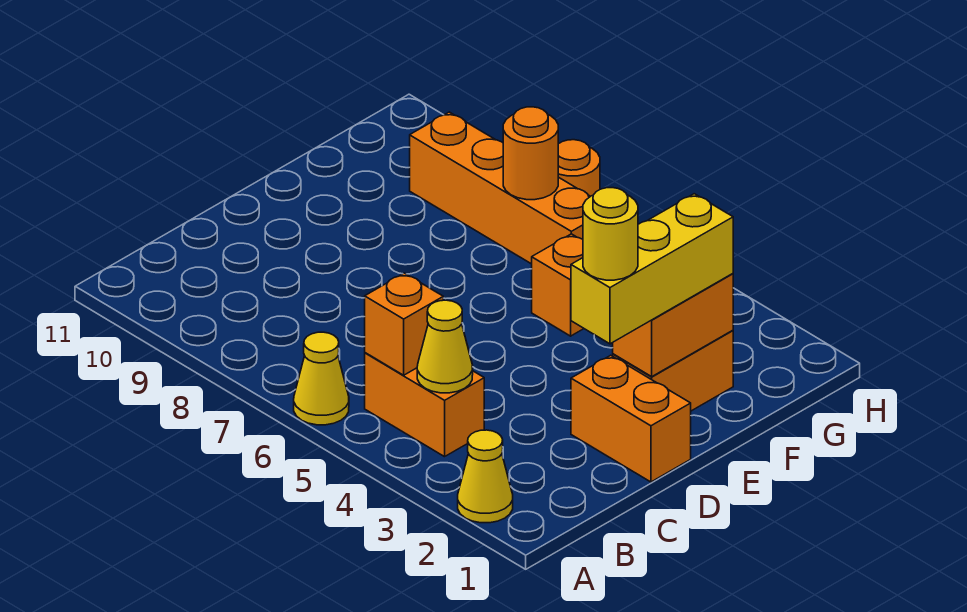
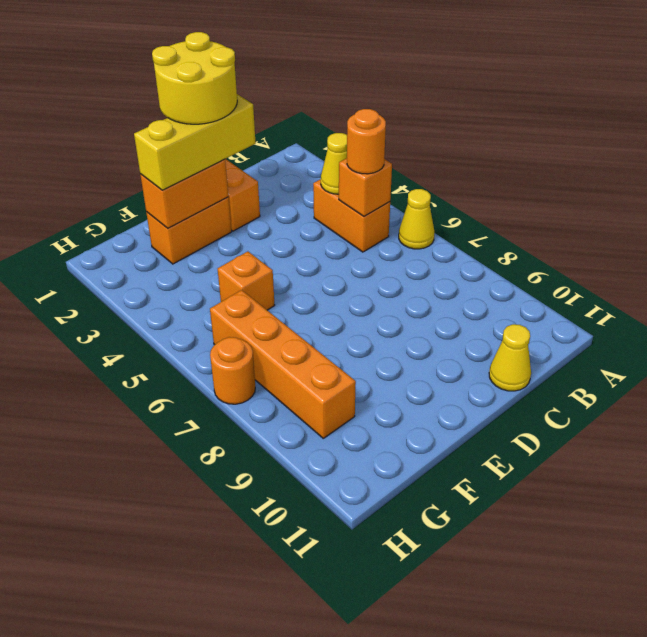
yellow cone A2 level 1 -> yellow cone C11 level 1
yellow round brick D2 level 4 -> yellow round brick D1:E2 level 4
orange round brick G7 level 2 -> orange round brick B5 level 3

